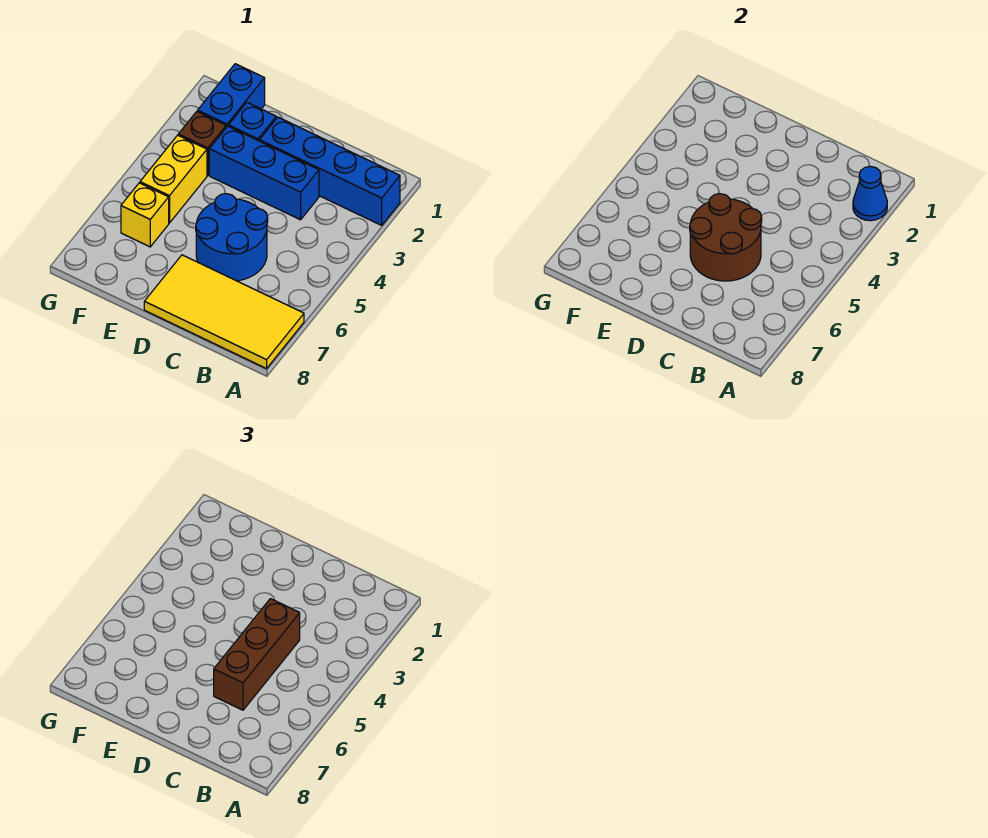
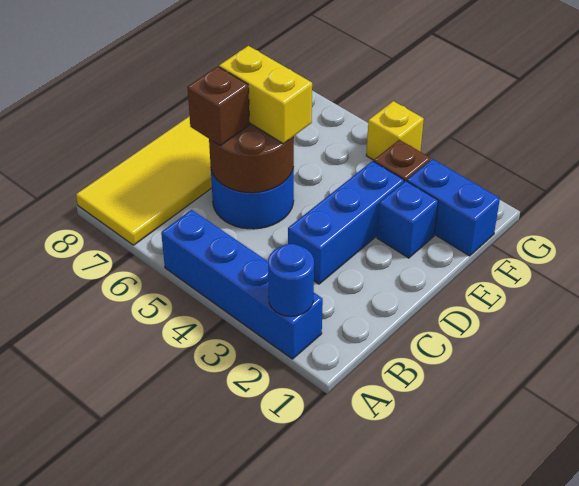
blue brick A2:D2 level 1 -> blue brick A2:A5 level 1
blue cone A2 level 2 -> blue round brick A2 level 2
brown brick C4:C6 level 3 -> brown brick C6 level 3
yellow brick F4:F5 level 1 -> yellow brick D5:D6 level 3
yellow brick F6 level 1 -> yellow brick G4 level 1

